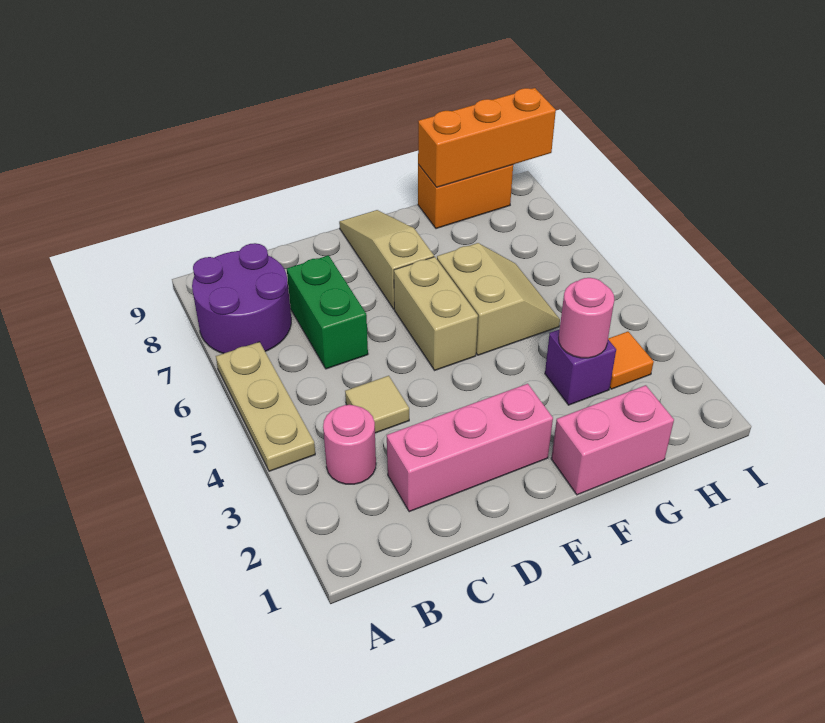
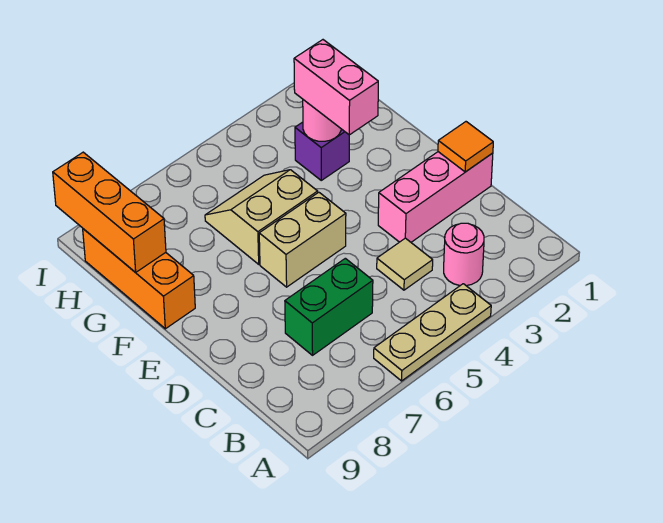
purple round brick A7:B8 level 1 -> none
pink brick C2:E2 level 1 -> pink brick D1:D3 level 1
tan slope E7:E9 level 1 top 7 -> none
pink brick F1:G1 level 1 -> pink brick F3:G3 level 3
orange brick G9:H9 level 1 -> orange brick F9:H9 level 1
orange tile H3 level 1 -> orange tile D1 level 2

